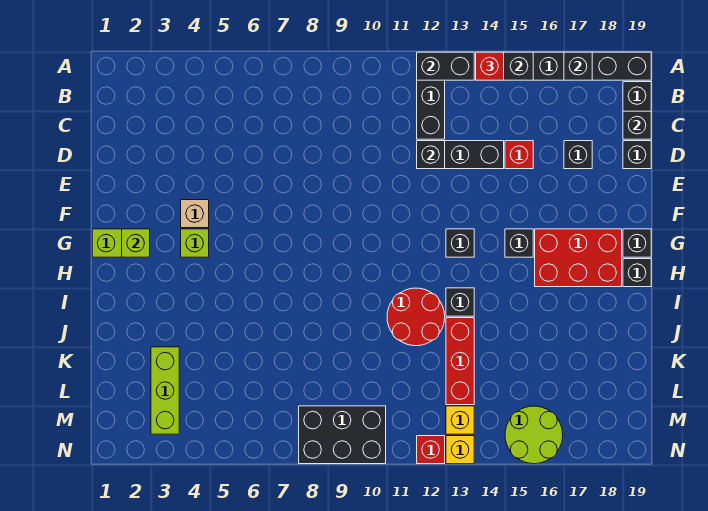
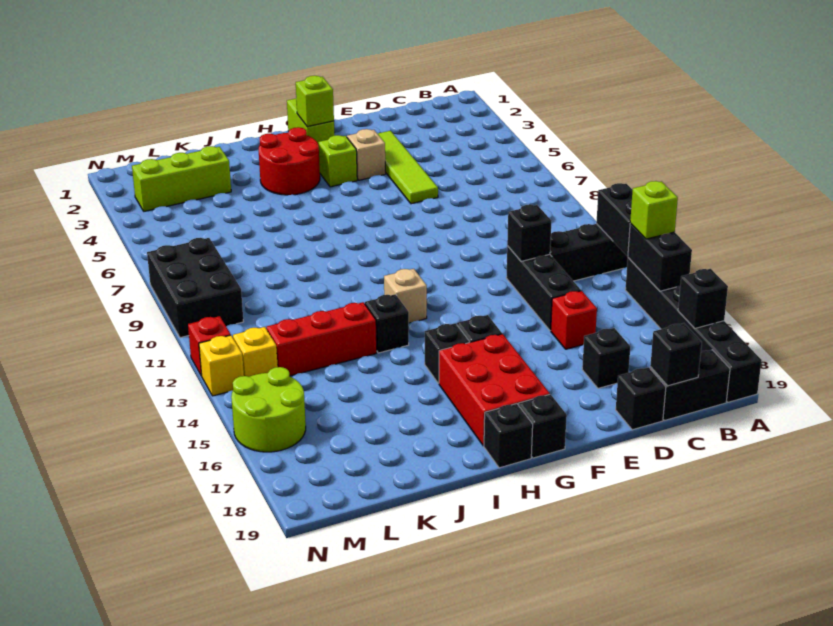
red brick A14 level 3 -> lime brick A14 level 3
none -> lime tile E3:E6 level 1
black brick G13 level 1 -> black brick H15 level 1
none -> tan brick H12 level 1
red round brick I11:J12 level 1 -> red round brick H3:I4 level 1

